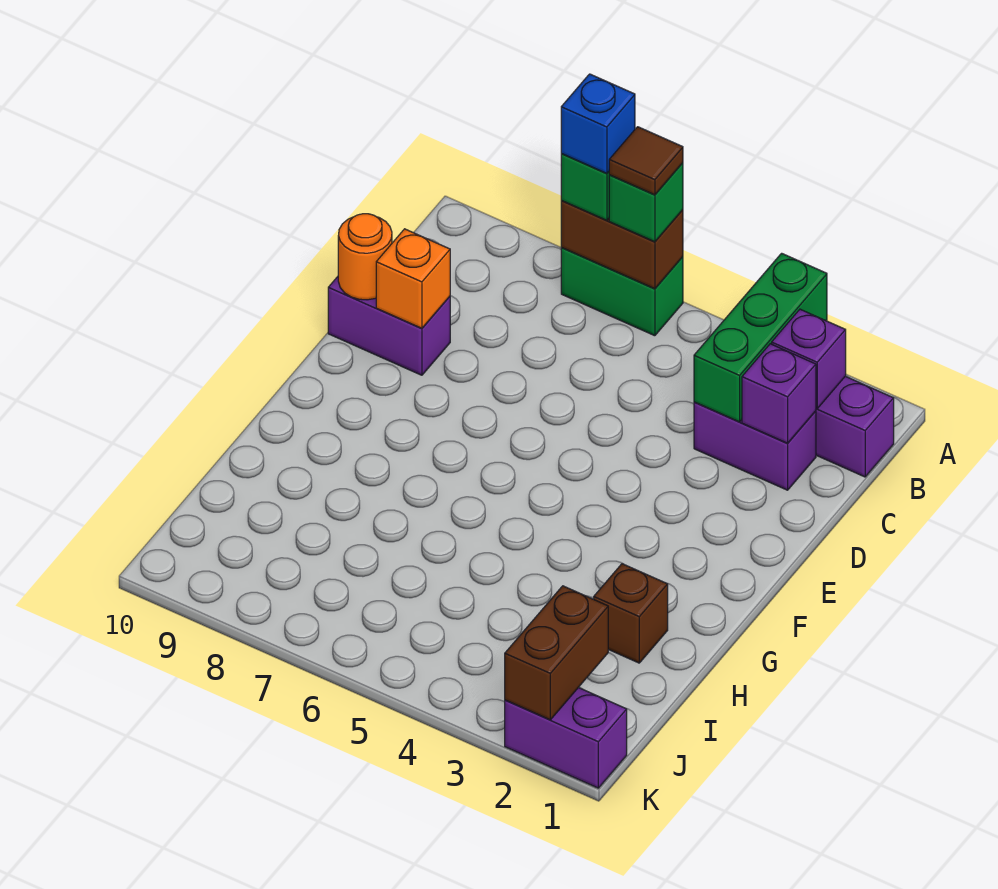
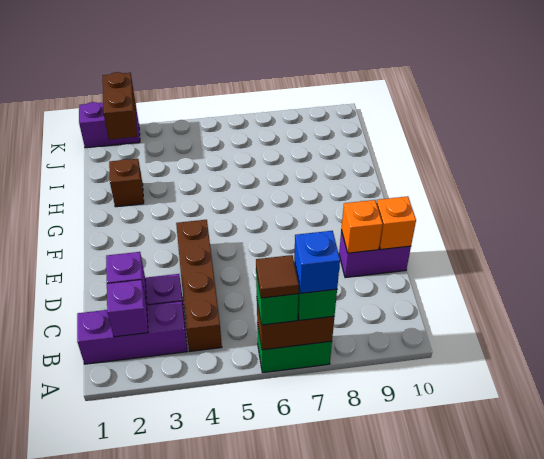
green brick A3:C3 level 2 -> none
none -> brown brick B4:E4 level 1
orange round brick D10 level 2 -> orange brick D10 level 2

